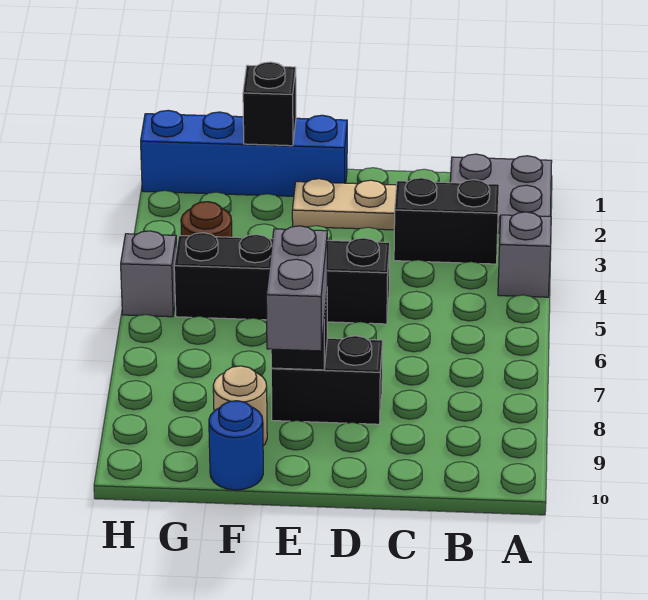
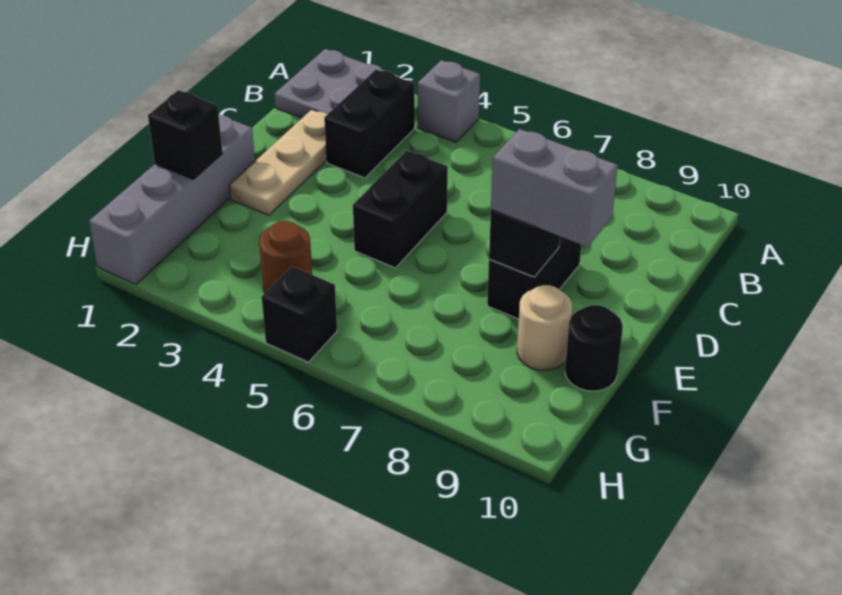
black brick D5:G5 level 1 -> black brick D5:E5 level 1
blue brick E1:H1 level 1 -> grey brick E1:H1 level 1
blue round brick F10 level 1 -> black round brick F10 level 1
grey brick H5 level 1 -> black brick H5 level 1

